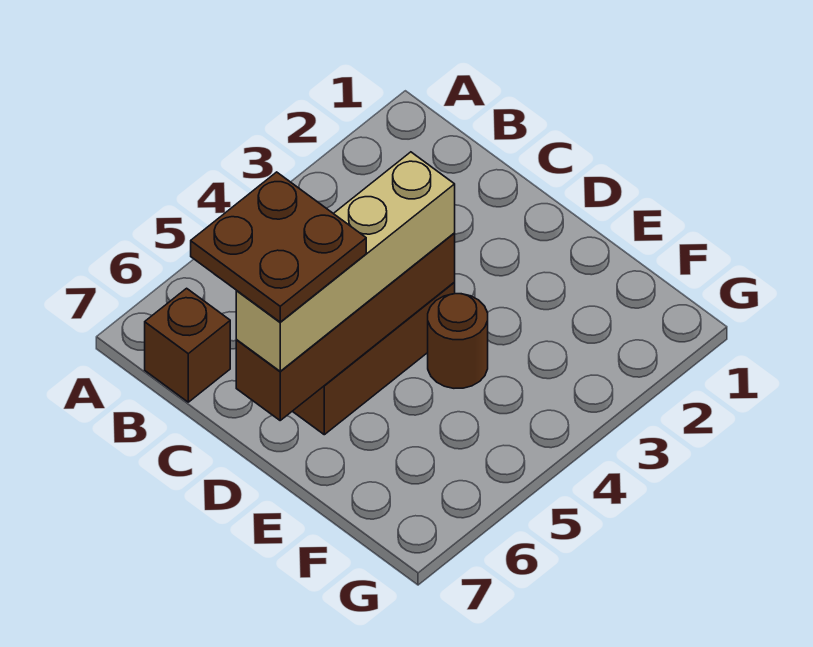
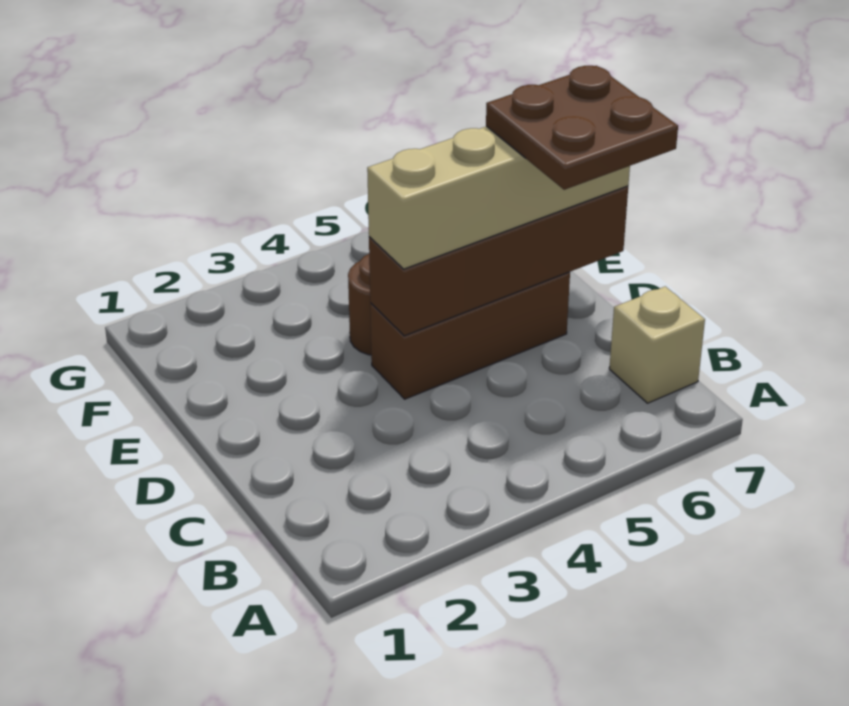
brown brick B7 level 1 -> tan brick B7 level 1

